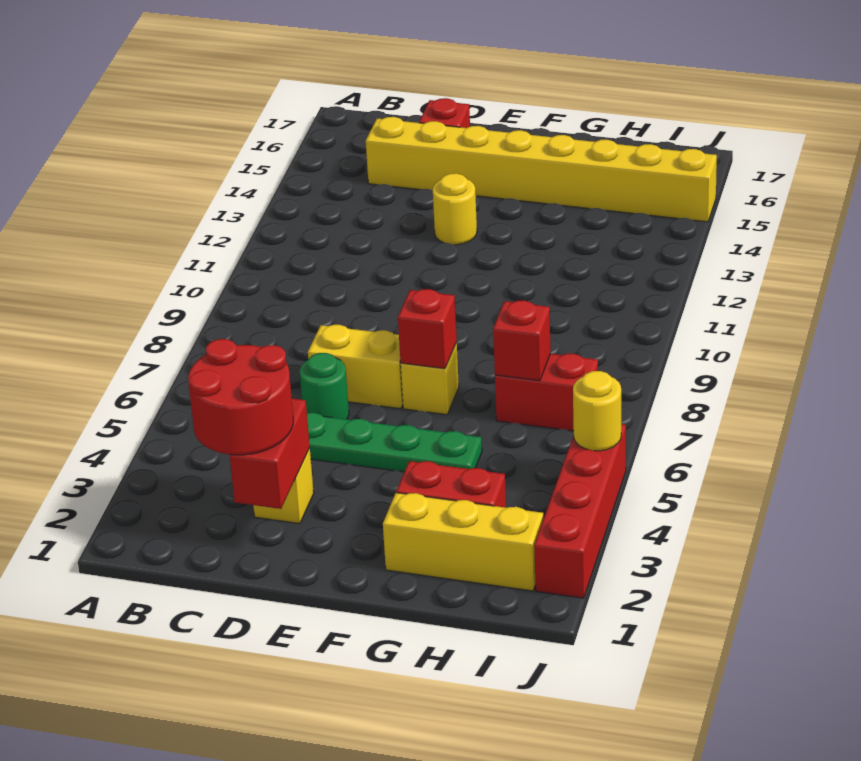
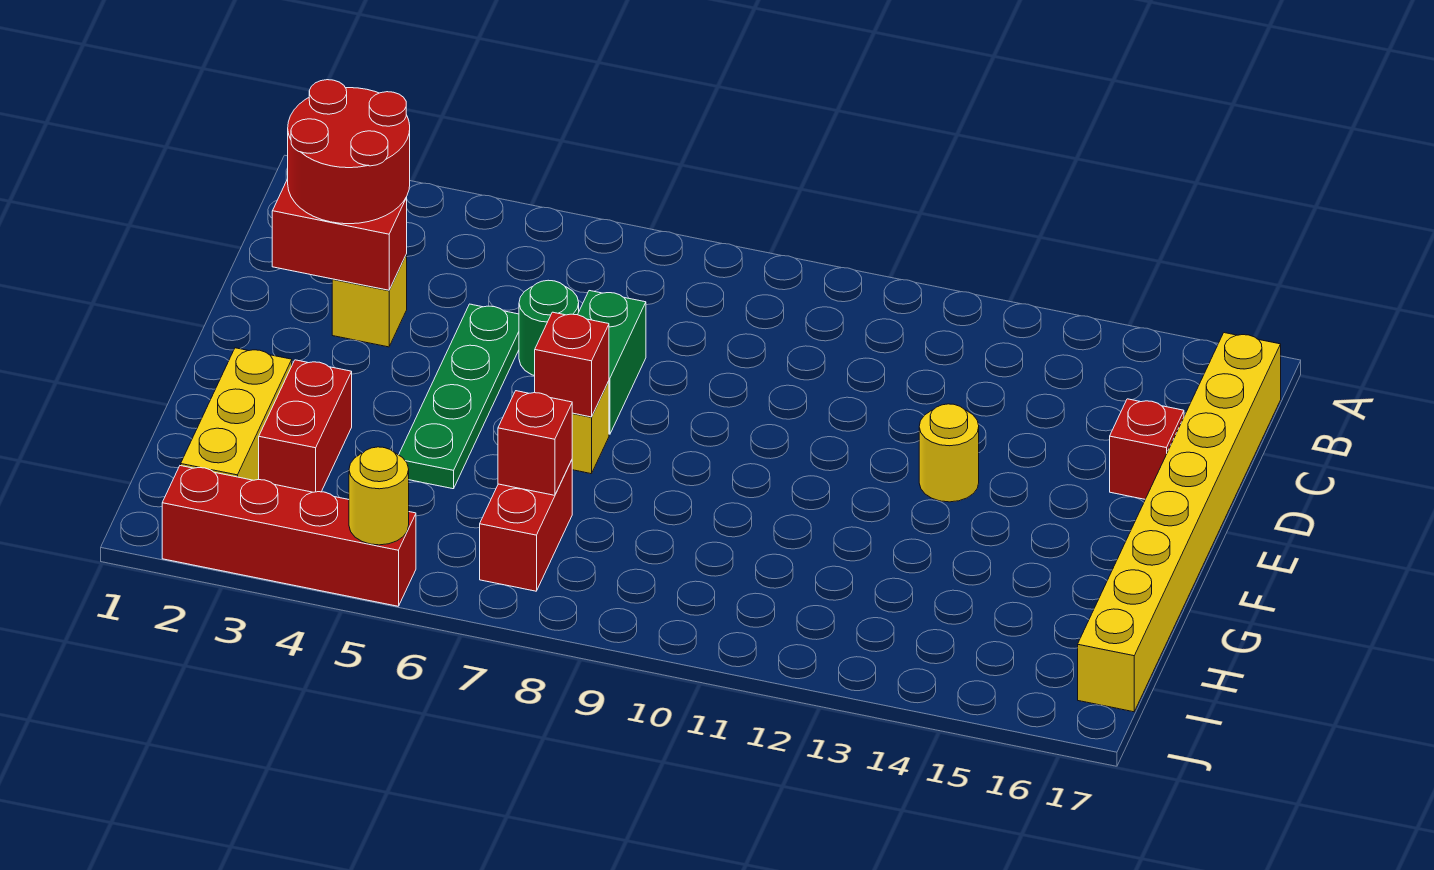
yellow brick C15:J15 level 1 -> yellow brick B17:I17 level 1
yellow brick D7:E7 level 1 -> green brick D7:E7 level 1

